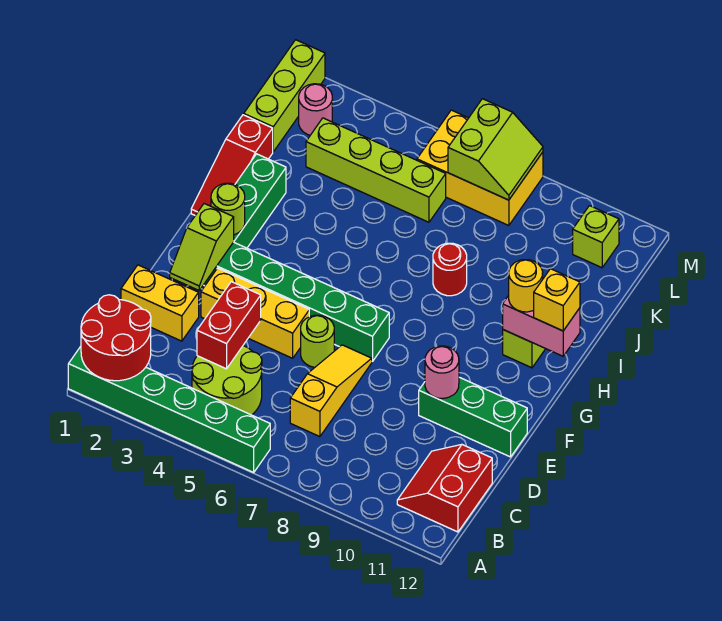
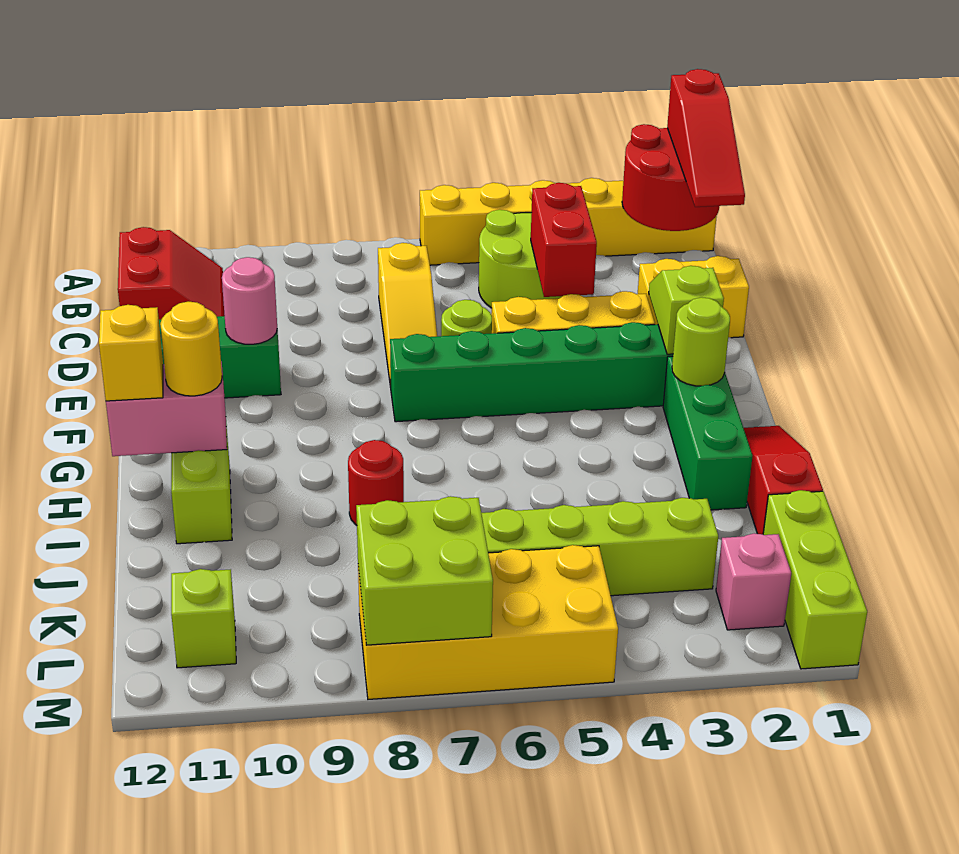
green brick A1:A6 level 1 -> yellow brick A1:A6 level 1
none -> red slope A1:C1 level 3 top A
pink round brick L2 level 1 -> pink brick L2 level 1
yellow brick L6:M8 level 1 -> yellow brick L5:M8 level 1
lime slope L7:M8 level 2 top 7 -> lime brick L7:M8 level 2

